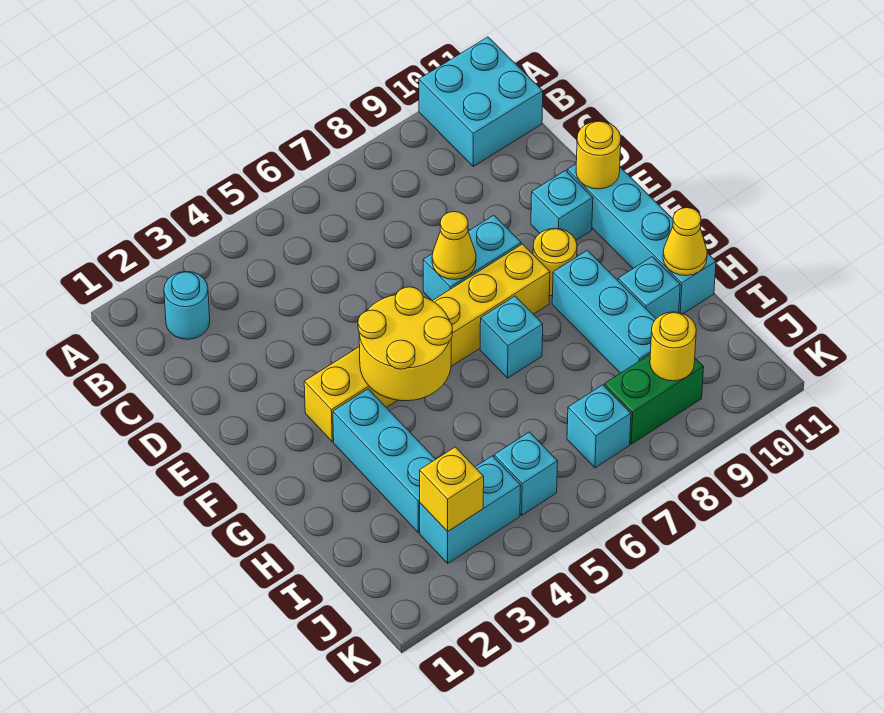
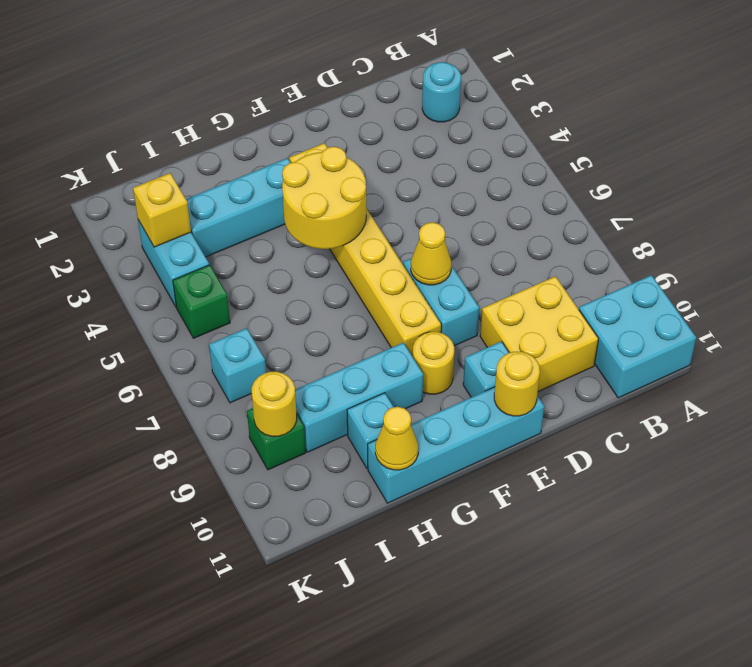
none -> yellow brick C9:D10 level 1
cyan brick G7 level 1 -> none
cyan brick J5 level 1 -> green brick J5 level 1
green brick J8:J9 level 1 -> green brick J9 level 1

